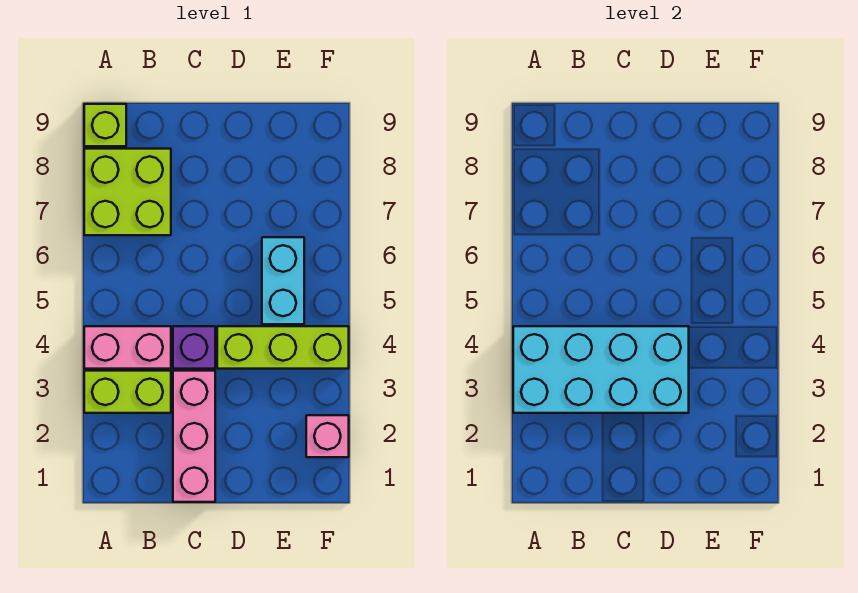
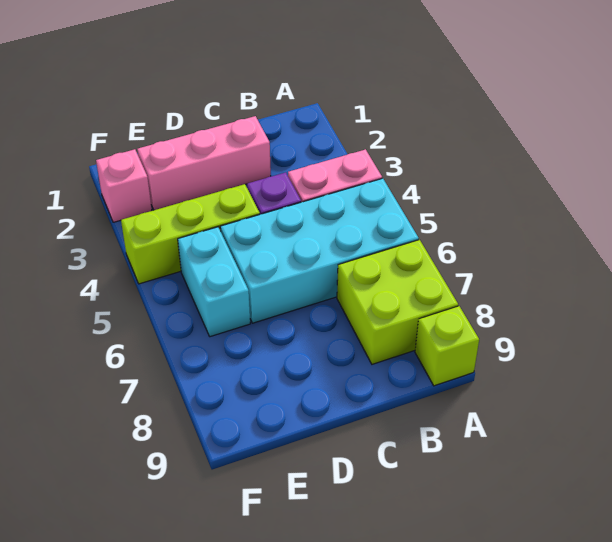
lime brick A3:B3 level 1 -> none
cyan brick A3:D4 level 2 -> cyan brick A5:D6 level 1
pink brick C1:C3 level 1 -> pink brick C2:E2 level 1

